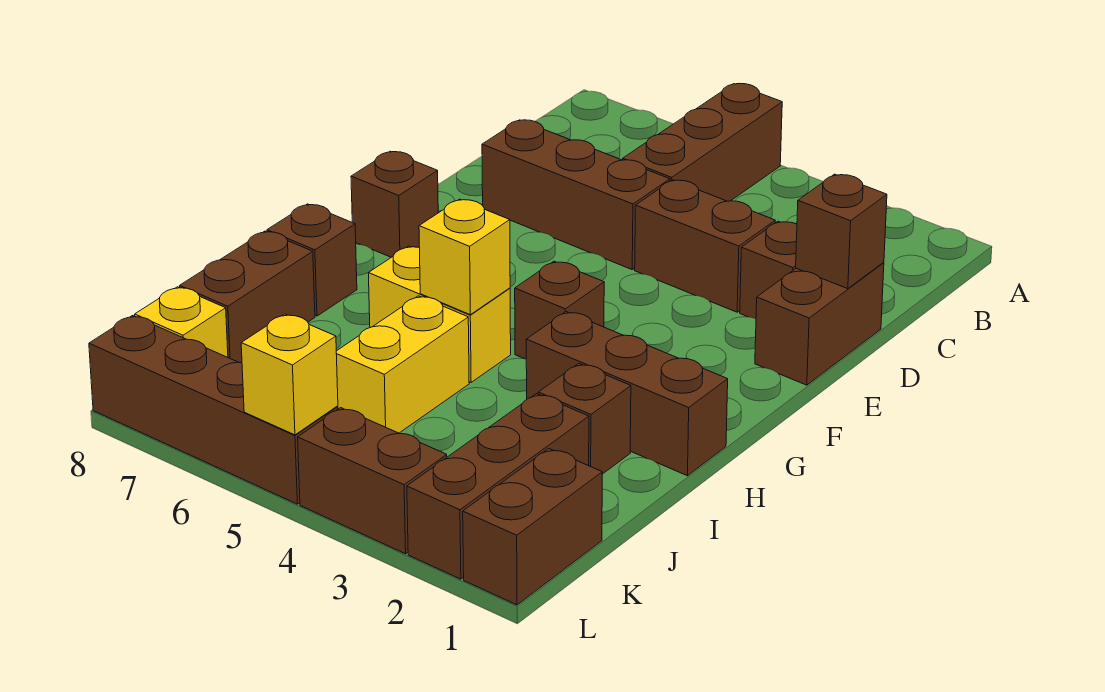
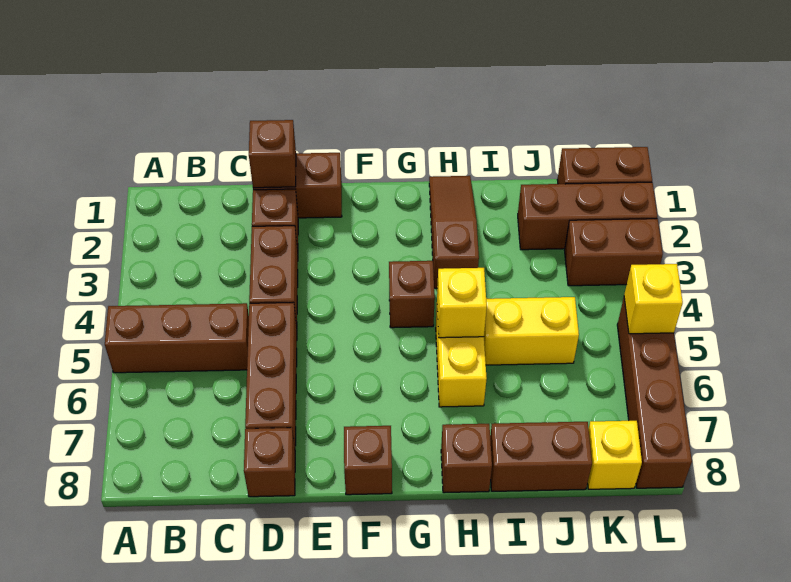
brown brick H1:H3 level 1 -> brown slope H1:H3 level 1 top 3
brown brick I2 level 1 -> brown brick D8 level 1
brown brick L3:L4 level 1 -> brown brick K3:L3 level 1

